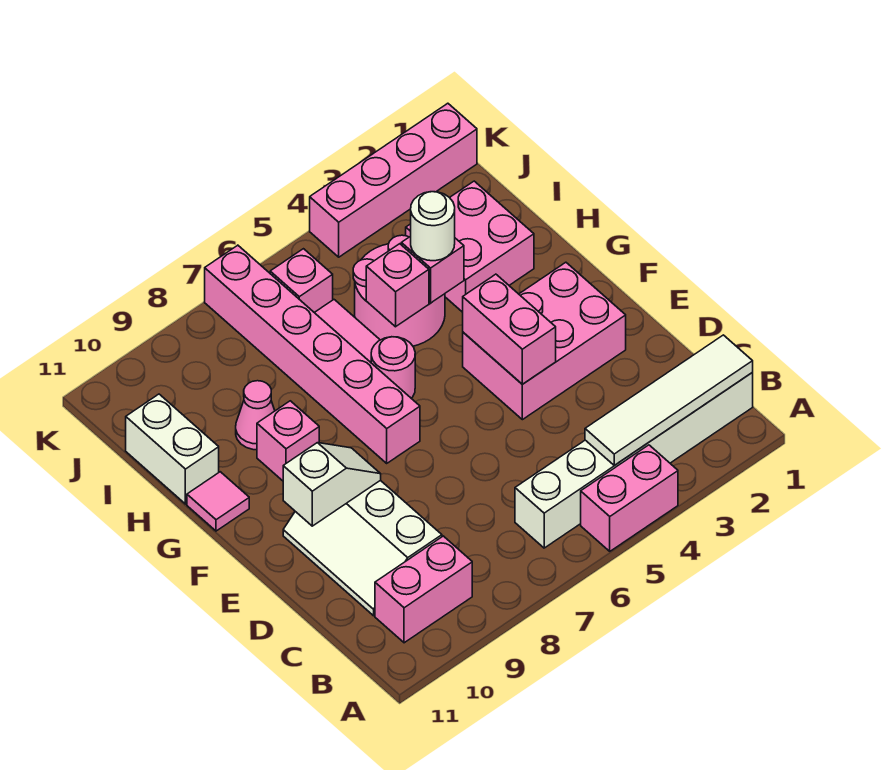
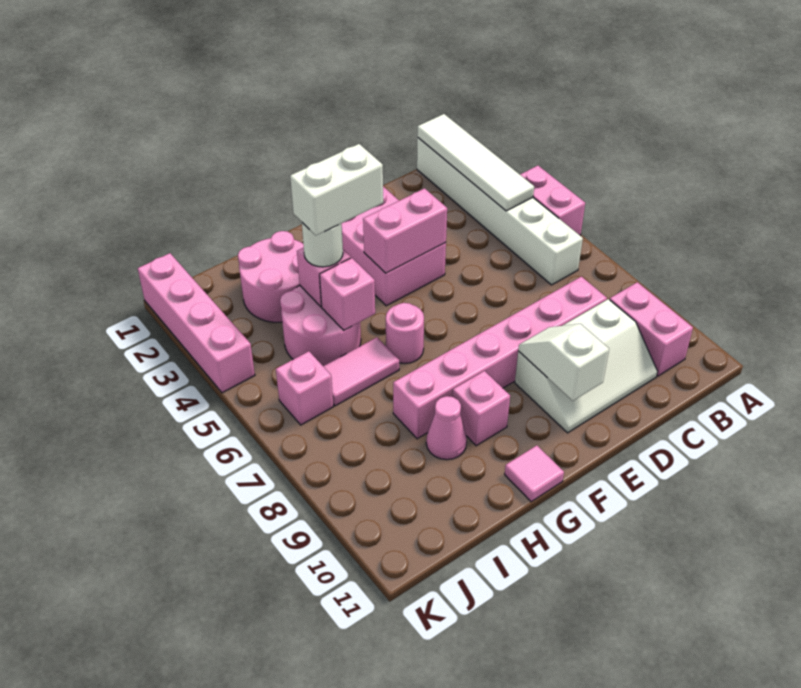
pink brick F7:K7 level 1 -> pink brick C8:H8 level 1
pink brick H2:I3 level 1 -> pink round brick H2:I3 level 1
white brick H11:I11 level 1 -> white brick G4:H4 level 4

